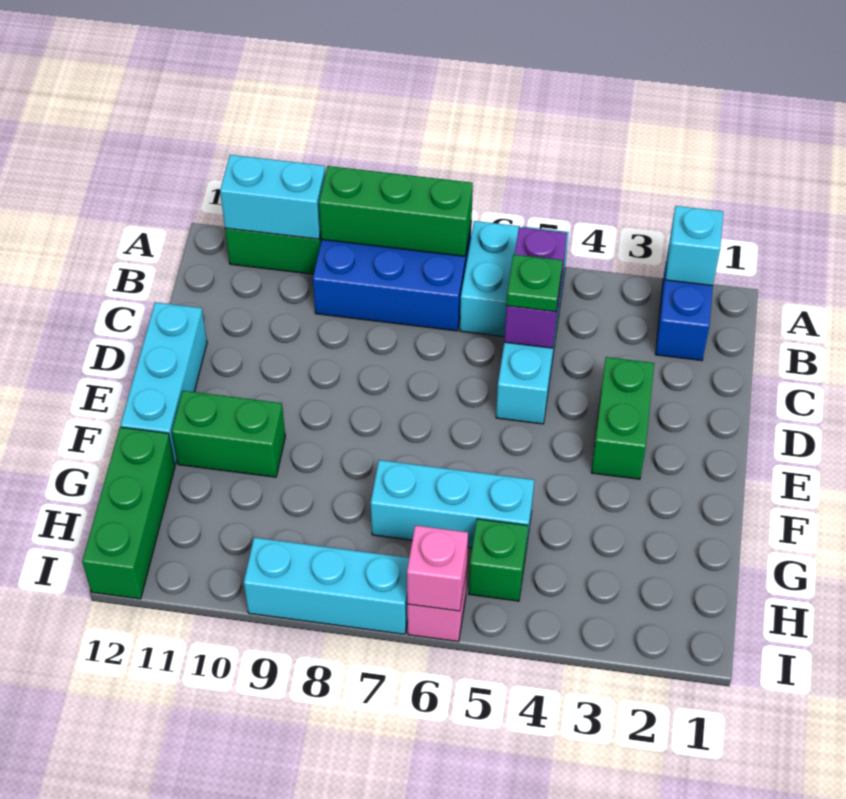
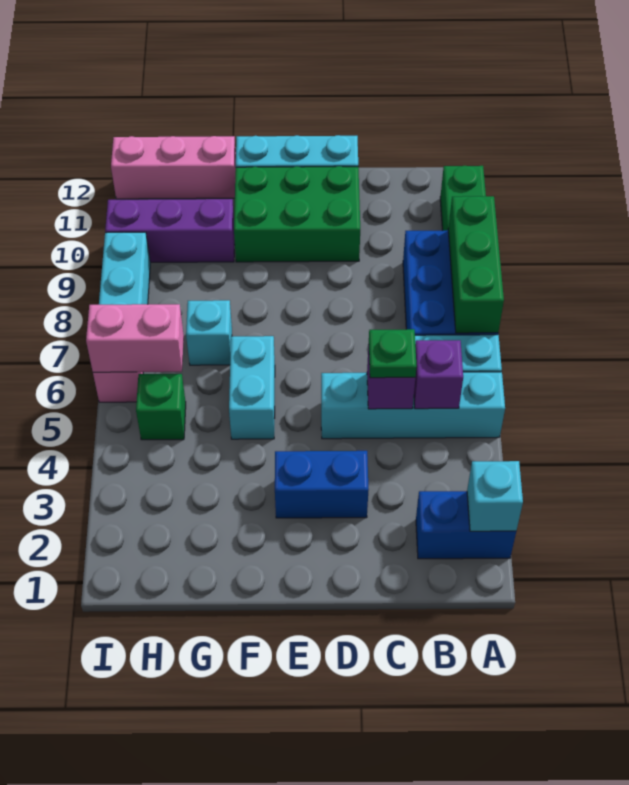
cyan brick A10:A11 level 2 -> cyan brick F5:F6 level 1
green brick D3:E3 level 1 -> blue brick D3:E3 level 1
green brick F10:F11 level 1 -> green brick D10:F11 level 1
cyan brick G5:G7 level 1 -> cyan brick G7 level 1
none -> purple brick G10:I10 level 1
green brick G12:I12 level 1 -> pink brick G12:I12 level 1
pink brick I6 level 2 -> pink brick H6:I6 level 2

